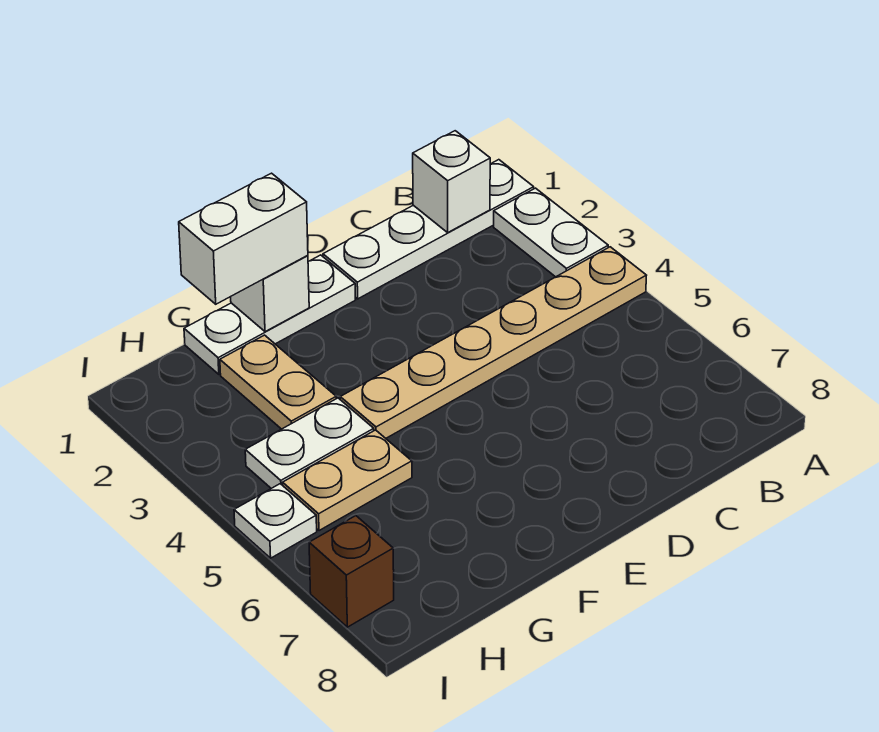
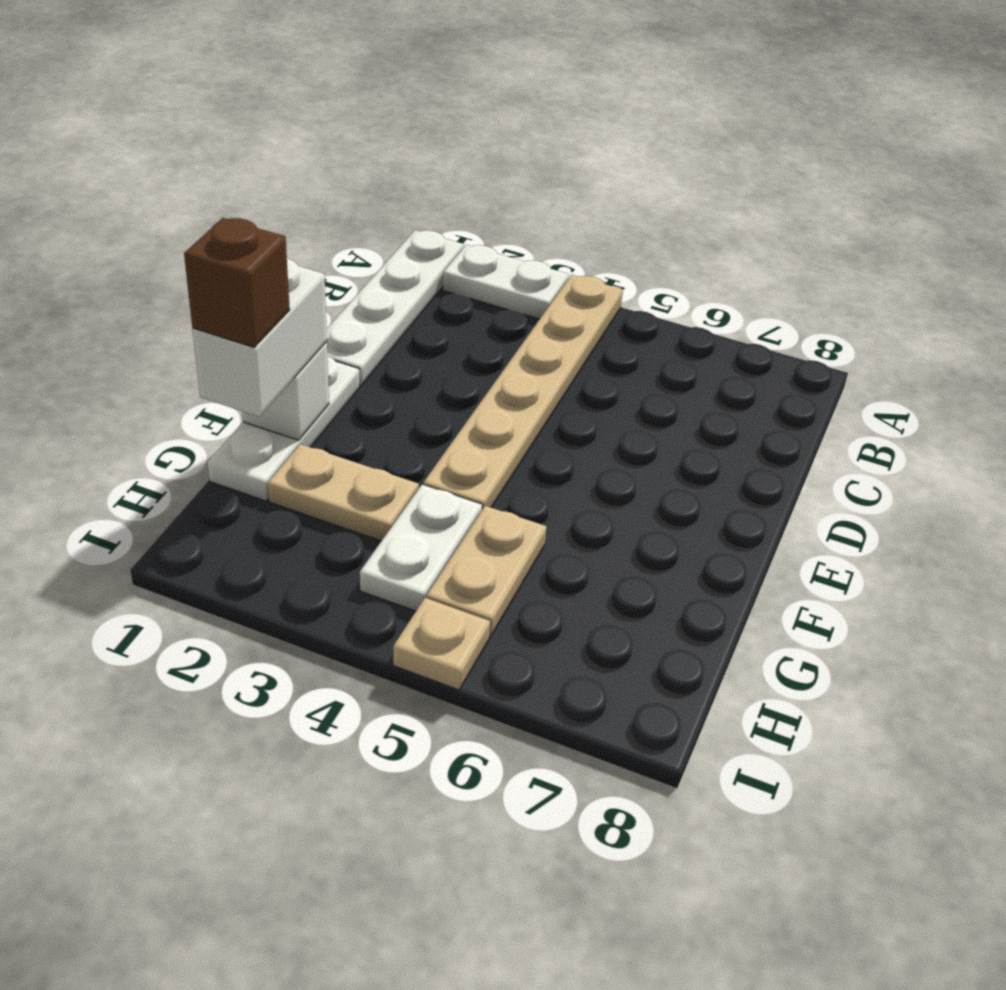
white brick B1 level 2 -> none
white plate I5 level 1 -> tan plate I5 level 1
brown brick I7 level 1 -> brown brick G1 level 4

